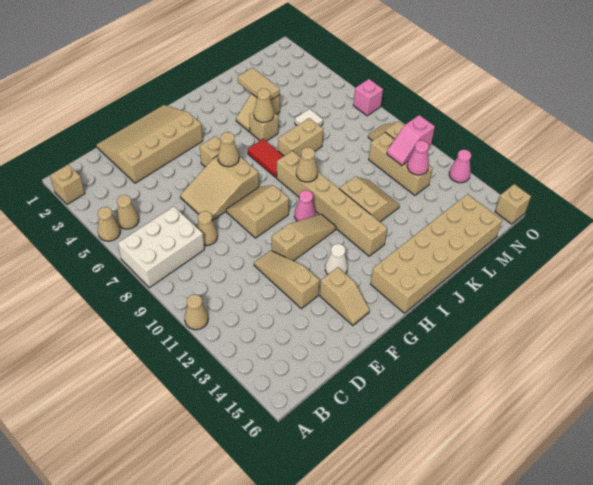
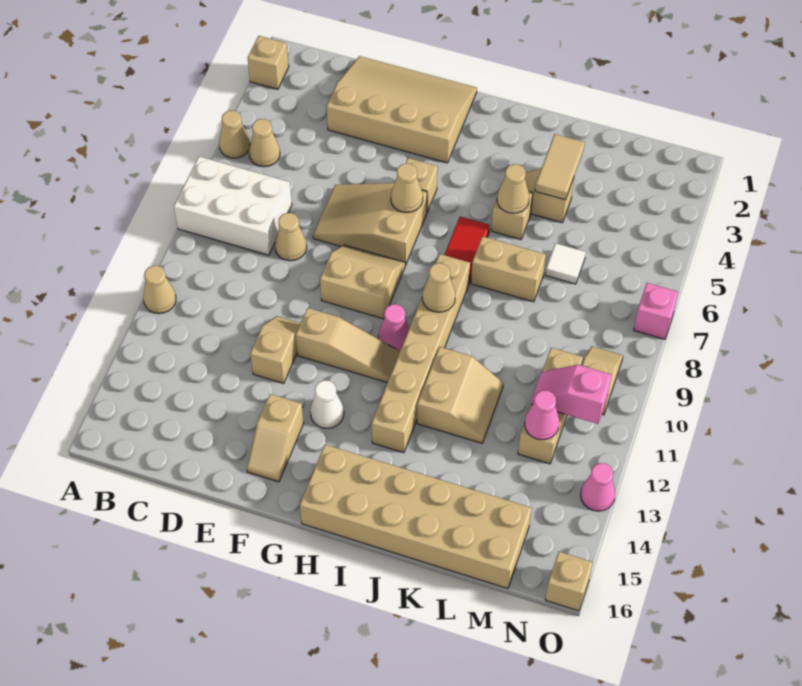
tan slope E11:E13 level 1 top 13 -> tan slope E11:E12 level 1 top 12

